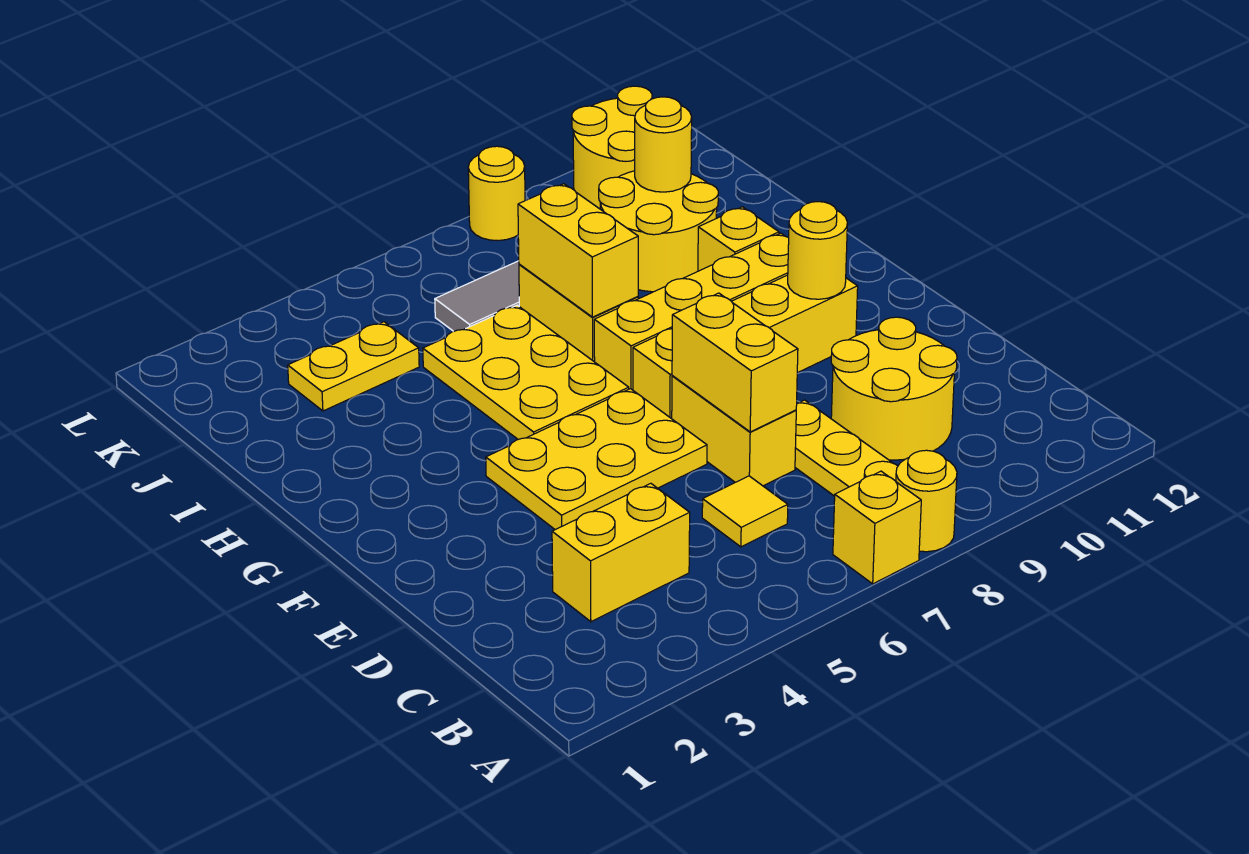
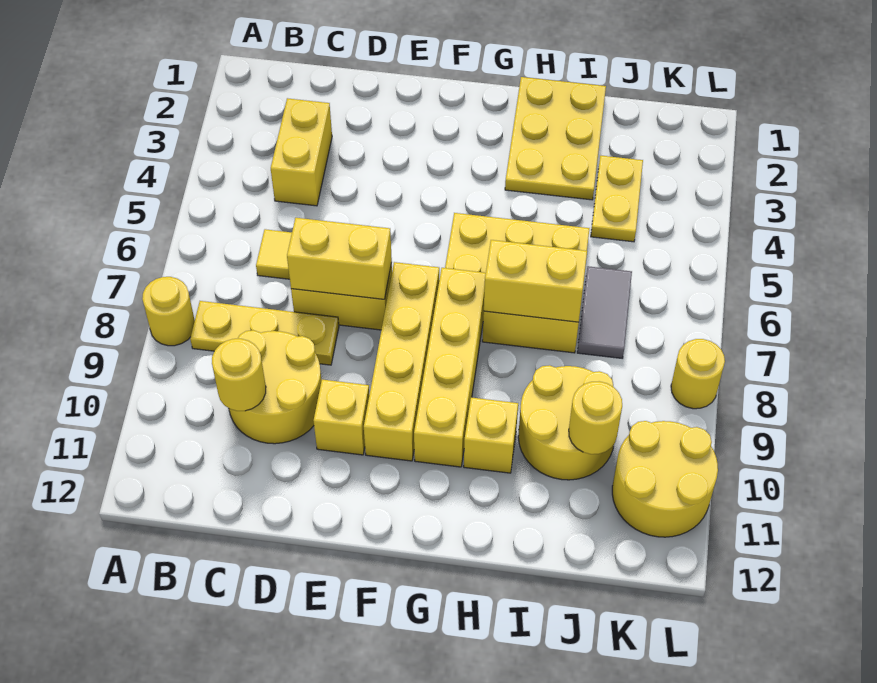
yellow brick A7 level 1 -> yellow brick E10 level 1
yellow plate E4:F6 level 1 -> yellow plate H1:I3 level 1
yellow round brick F10 level 2 -> yellow round brick C10 level 2

